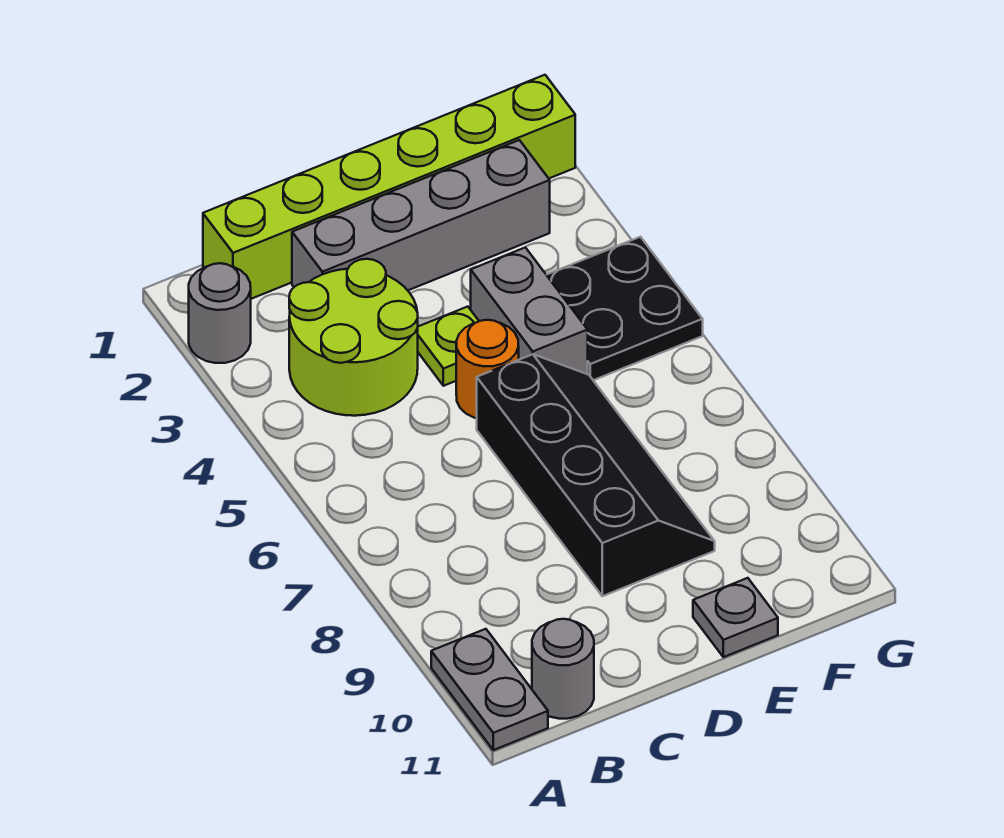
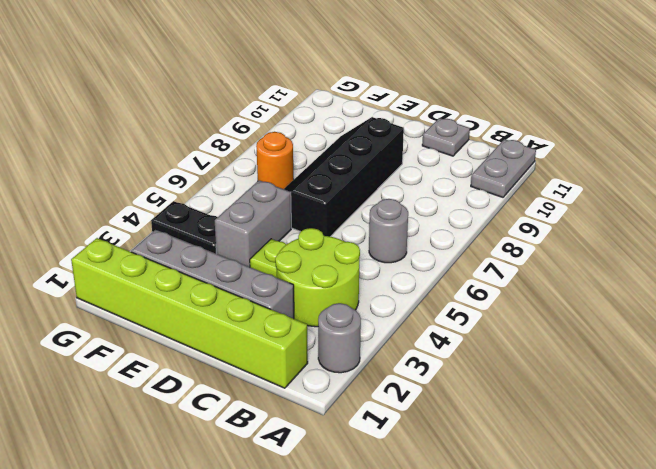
grey round brick B11 level 1 -> grey round brick B6 level 1
orange round brick D5 level 1 -> orange round brick F7 level 1
grey plate E11 level 1 -> grey plate C11 level 1
black plate F4:G5 level 1 -> black plate F4:G4 level 1

